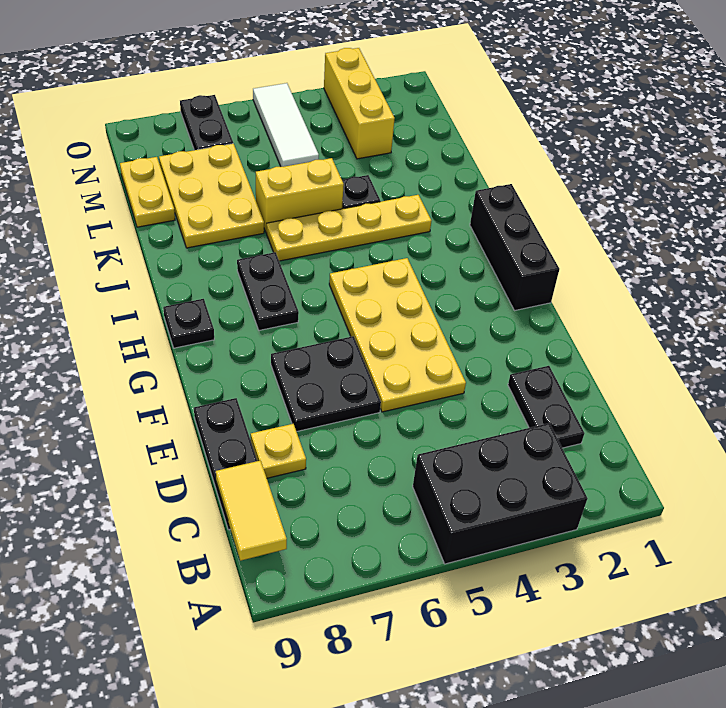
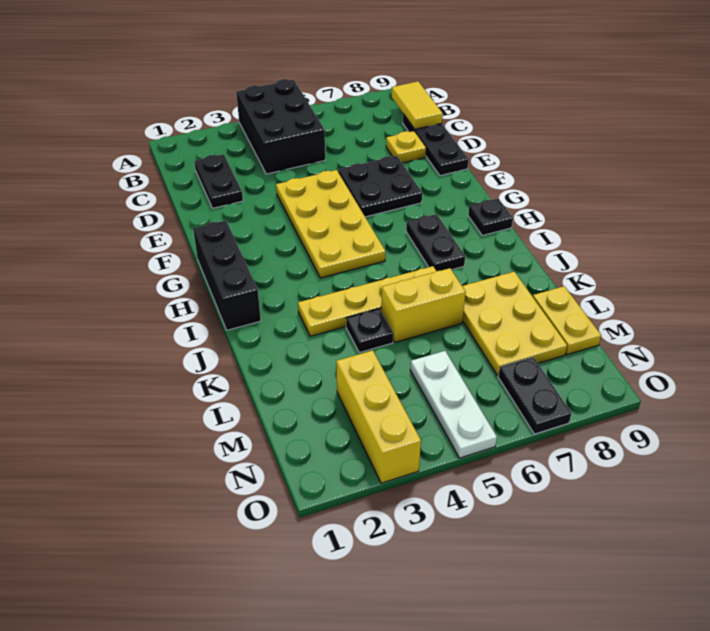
black brick A3:B5 level 1 -> black brick A4:C5 level 1
white tile M5:O5 level 1 -> white plate M5:O5 level 1

